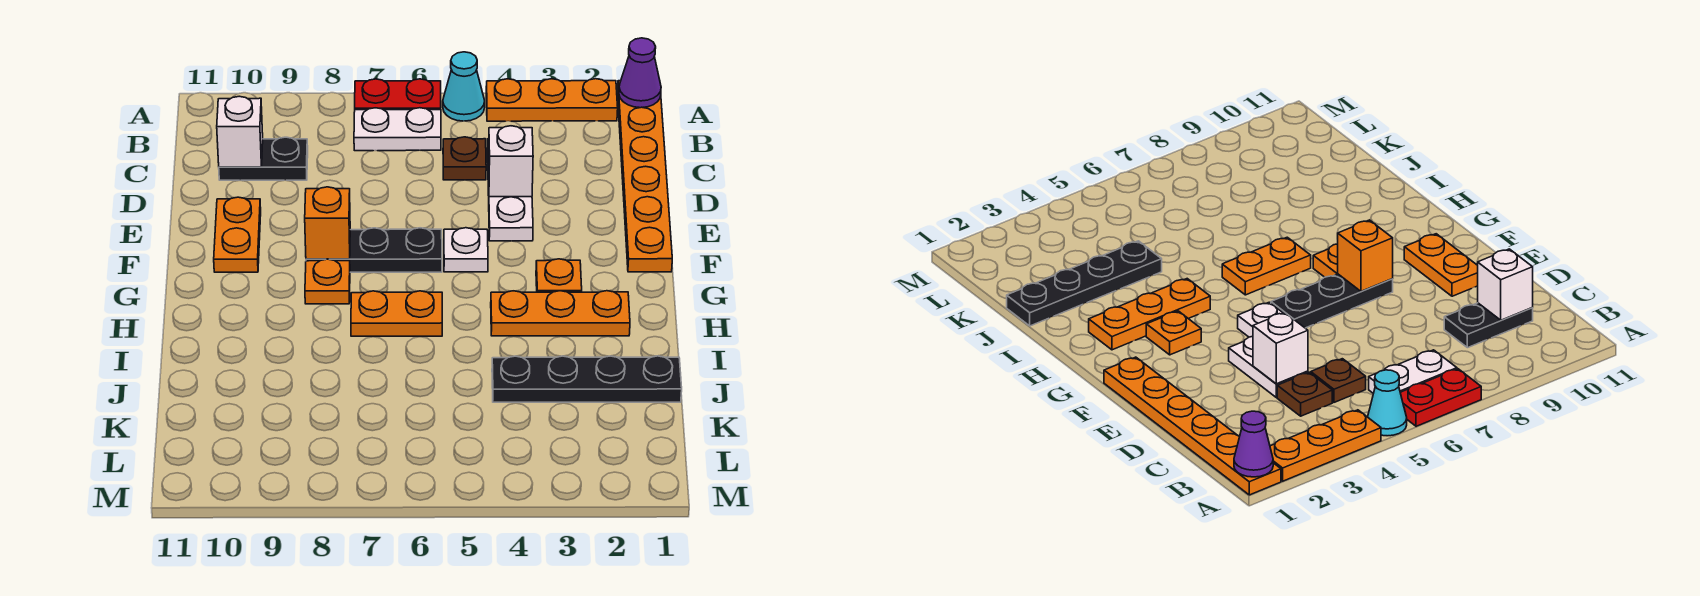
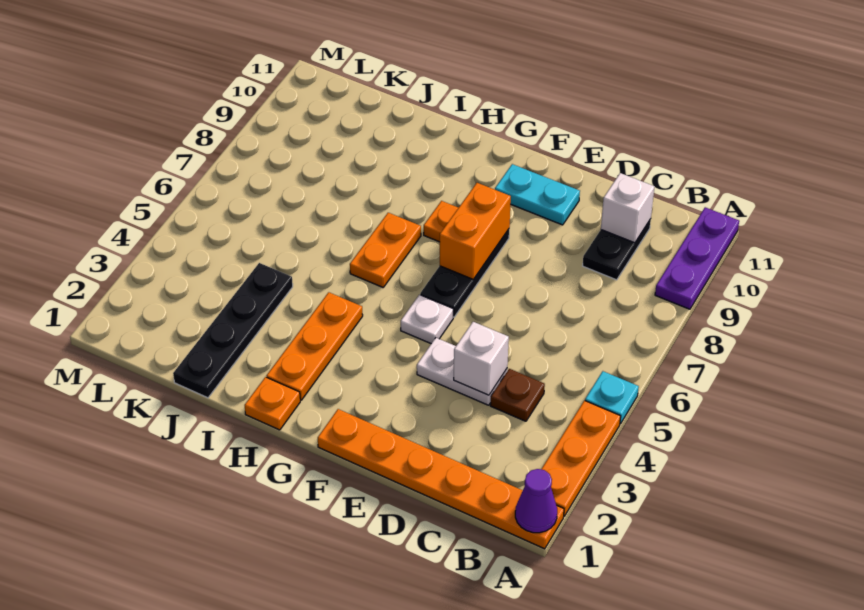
cyan cone A5 level 1 -> cyan plate A5 level 1
red plate A6:A7 level 1 -> none
none -> purple plate A9:A11 level 1
white plate B6:B7 level 1 -> none
brown plate C5 level 1 -> none
orange plate E10:F10 level 1 -> cyan plate E10:F10 level 1
orange brick F8 level 2 -> orange brick F7:F8 level 2
orange plate G3 level 1 -> orange plate H1 level 1

